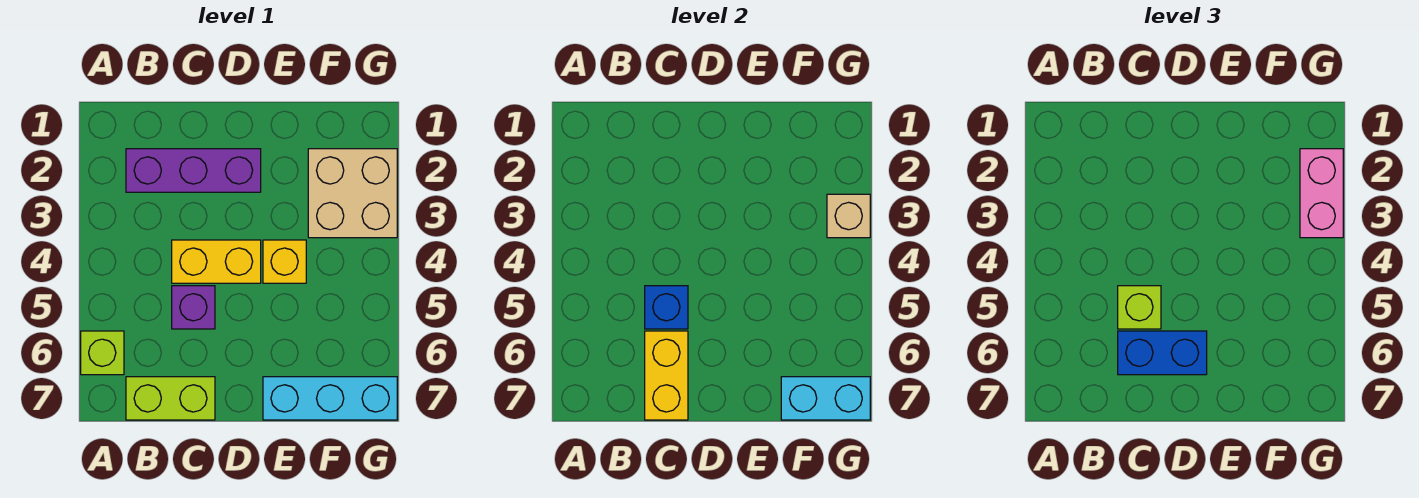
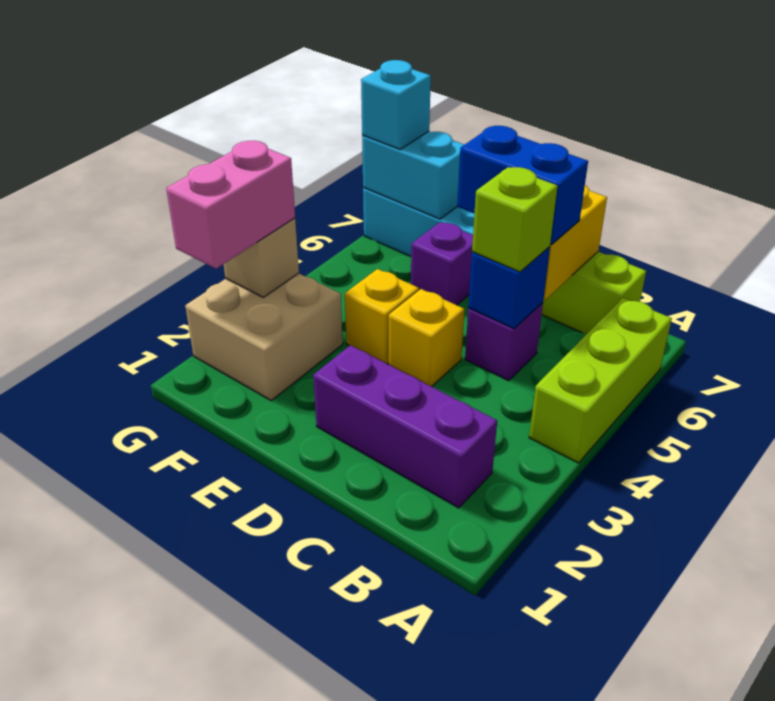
lime brick A6 level 1 -> lime brick A4:A6 level 1
yellow brick C4:D4 level 1 -> yellow brick D4 level 1
none -> purple brick E6 level 1
none -> cyan brick G7 level 3

